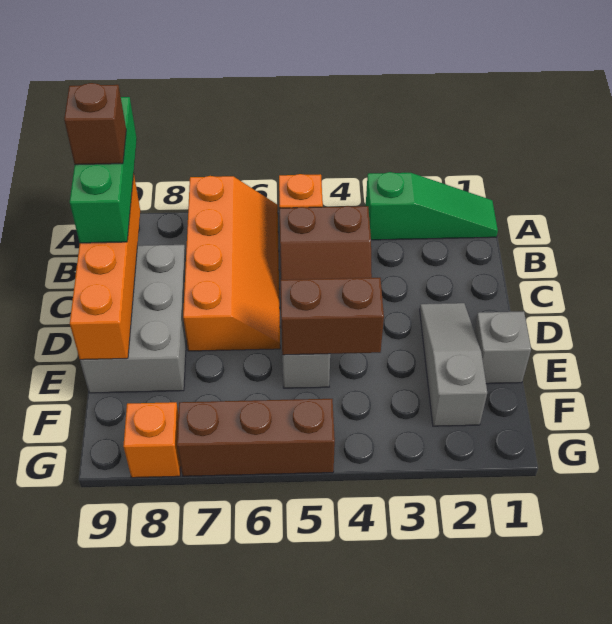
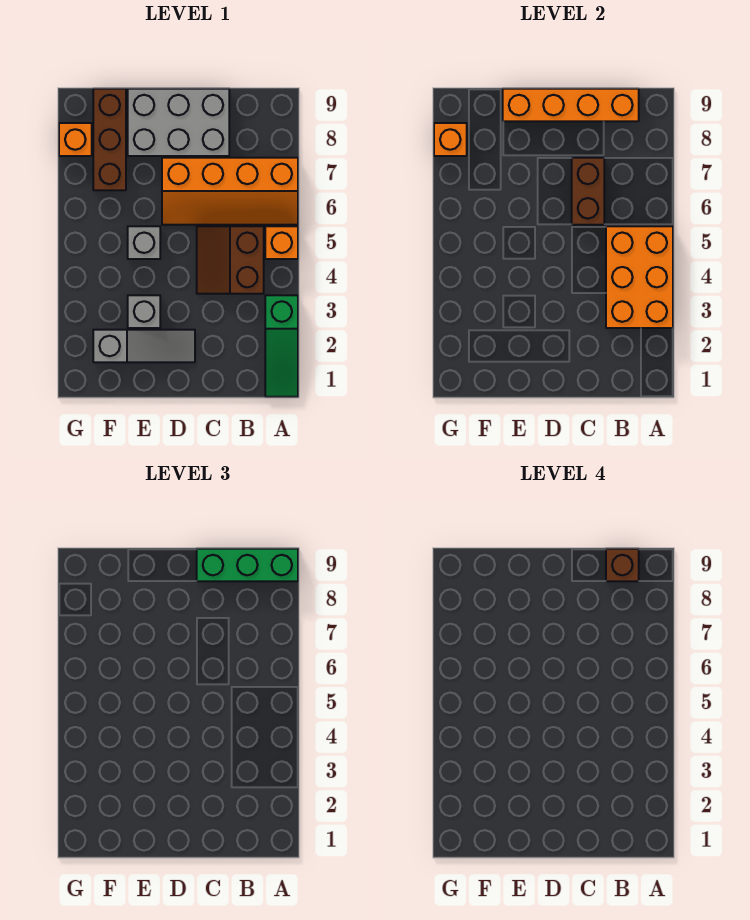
none -> orange brick A3:B5 level 2
grey brick E1 level 1 -> grey brick E3 level 1
brown brick E4:E5 level 2 -> brown brick C6:C7 level 2
brown brick G5:G7 level 1 -> brown brick F7:F9 level 1
none -> orange brick G8 level 2

